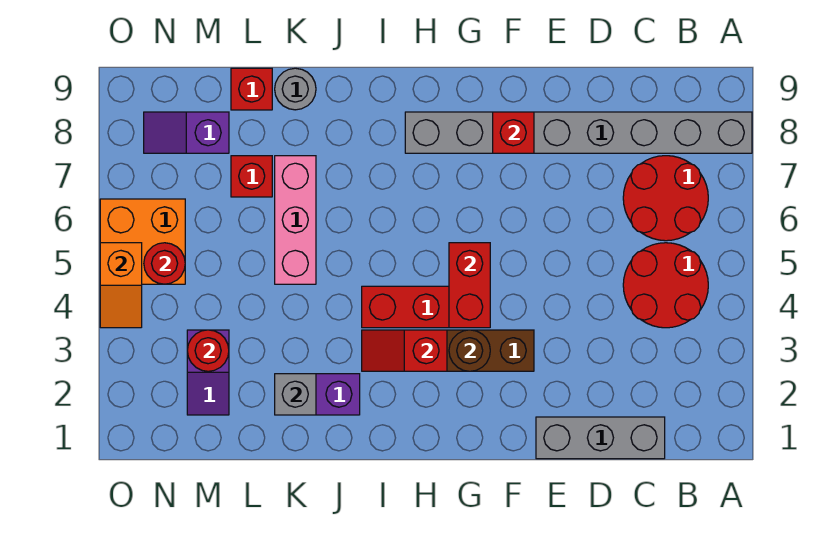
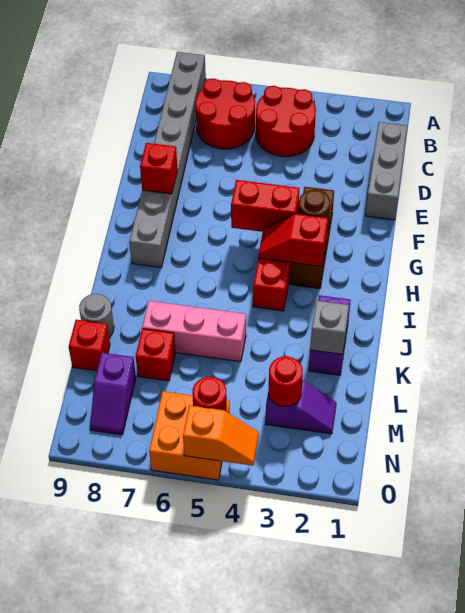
red slope H3:I3 level 2 top H -> red slope H3:H4 level 2 top 3

